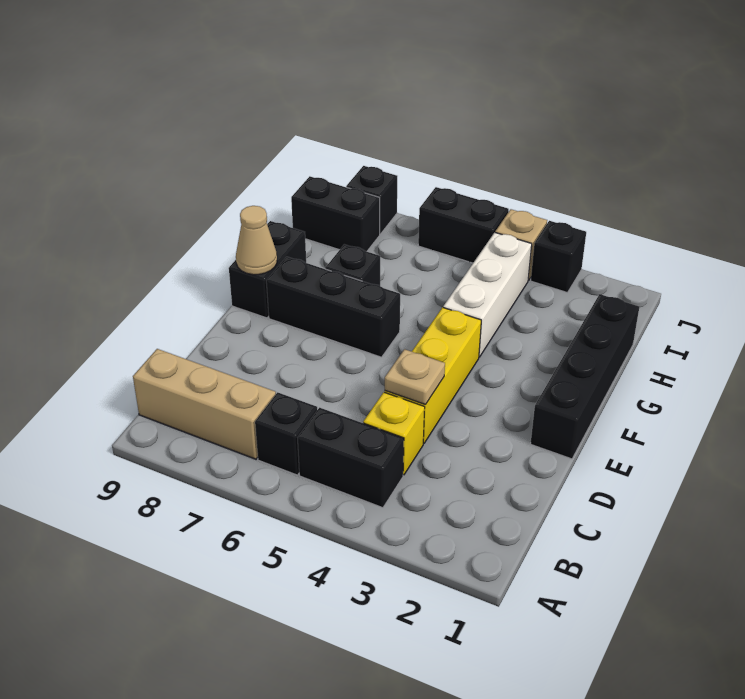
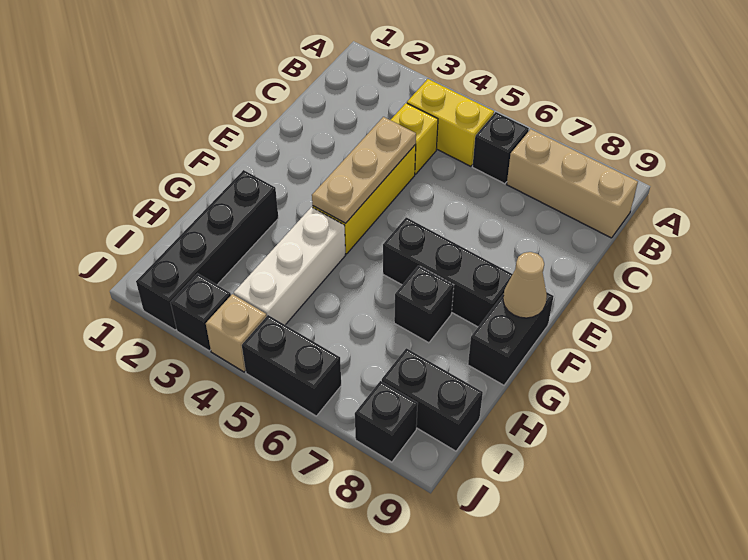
black brick B4:B5 level 1 -> yellow brick B4:B5 level 1
tan plate D4 level 2 -> tan plate D4:F4 level 2
black brick E1:H1 level 1 -> black brick G2:J2 level 1

